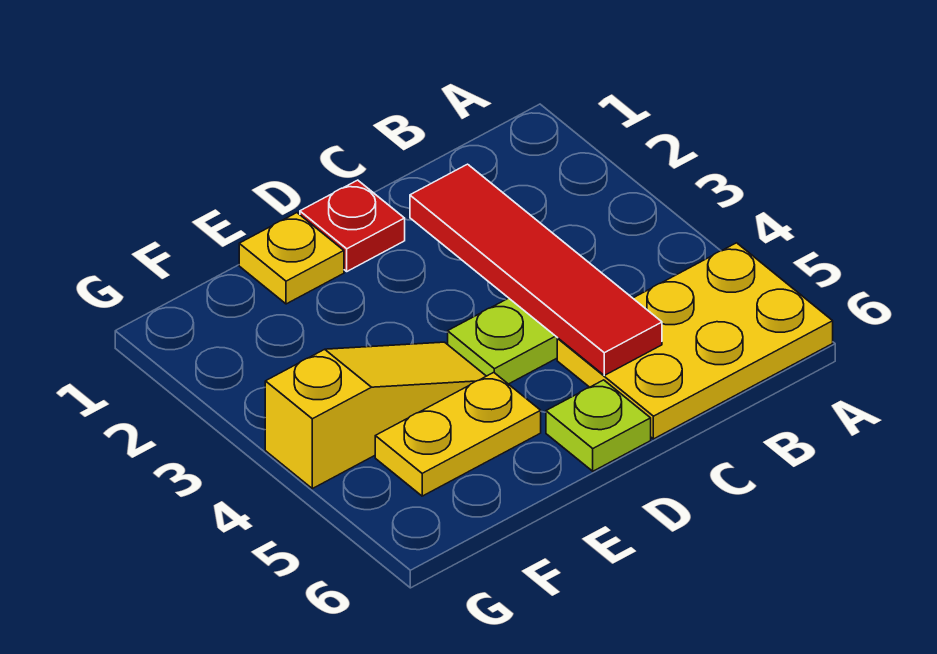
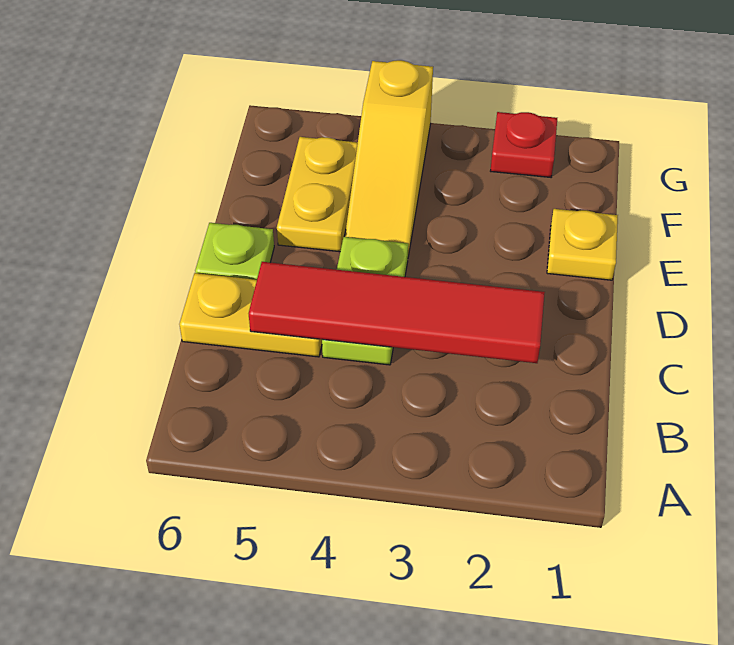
yellow plate A5:C6 level 1 -> yellow plate C5:C6 level 1
red plate D1 level 1 -> red plate G2 level 1

